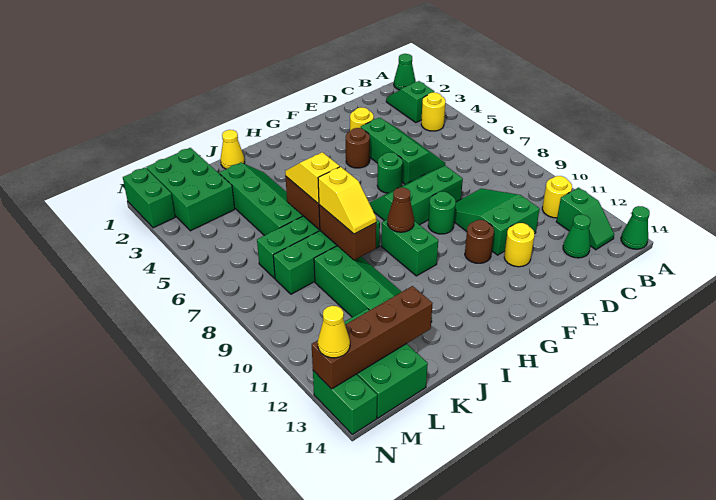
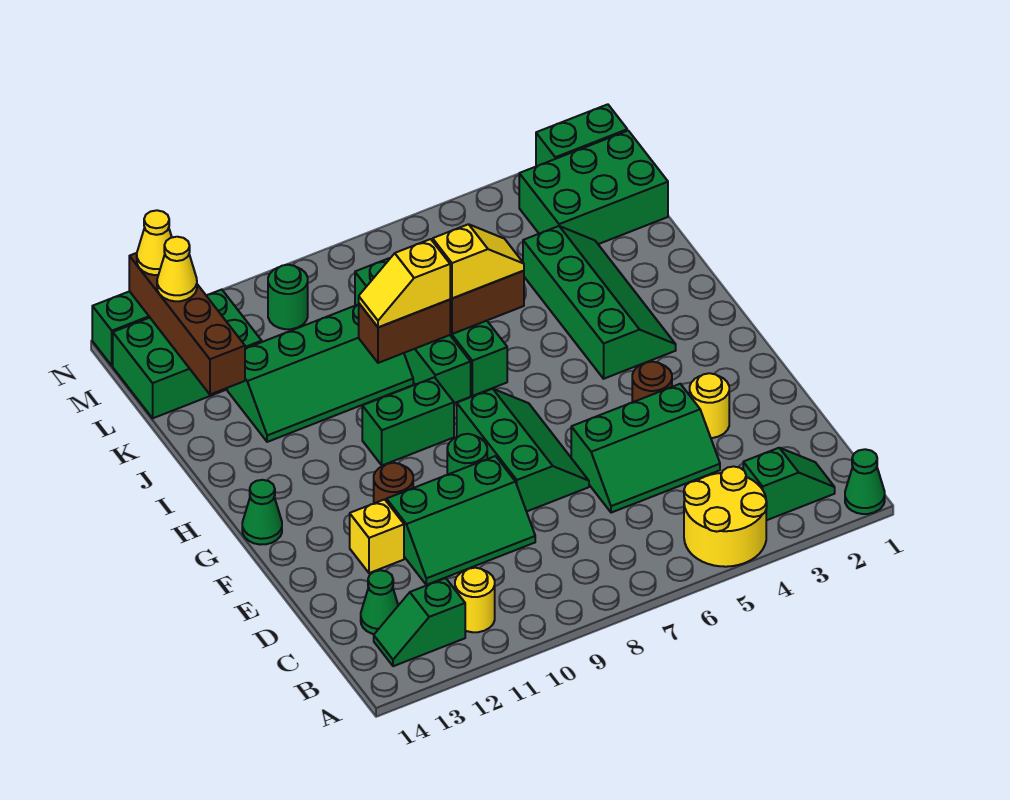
green cone A14 level 1 -> green cone G14 level 1
yellow round brick B4 level 1 -> yellow round brick A4:B5 level 1
green slope D9:E11 level 1 top 11 -> green slope D9:E11 level 1 top E
yellow round brick E12 level 1 -> yellow brick E12 level 1
green round brick F6 level 1 -> green round brick M10 level 1
brown cone H9 level 2 -> none
yellow cone J1 level 1 -> yellow cone M13 level 3
green slope J3:K6 level 1 top K -> green slope H3:K4 level 1 top 4

